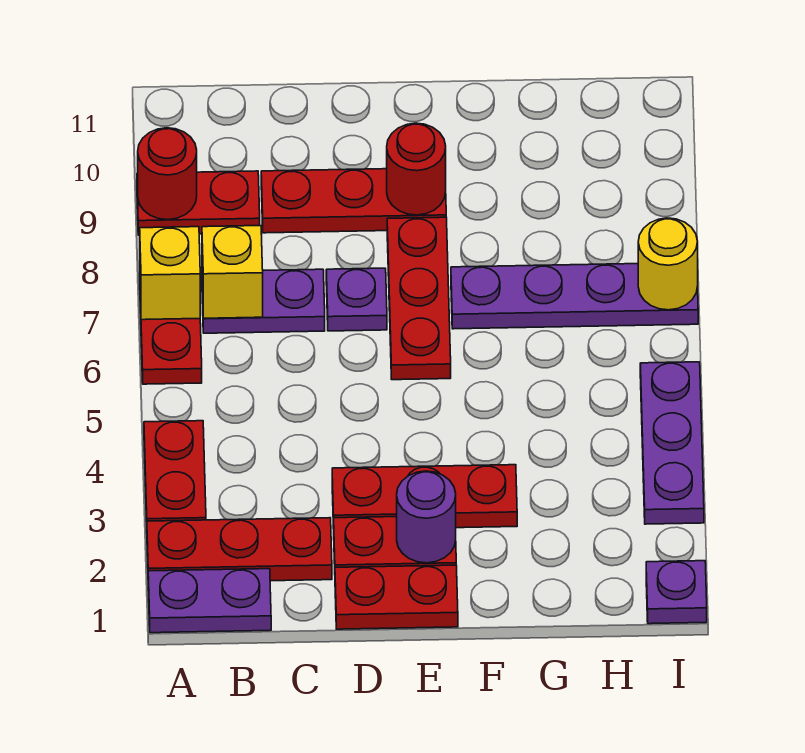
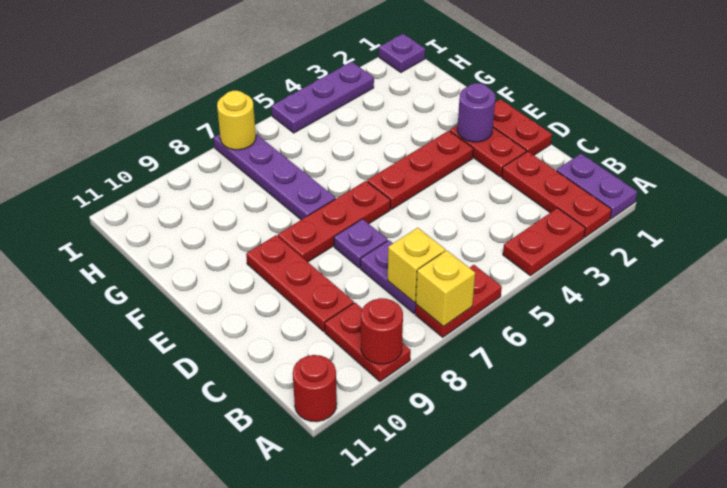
red plate D3:F3 level 1 -> red plate E3:E5 level 1
red round brick E9 level 2 -> red round brick A11 level 1

